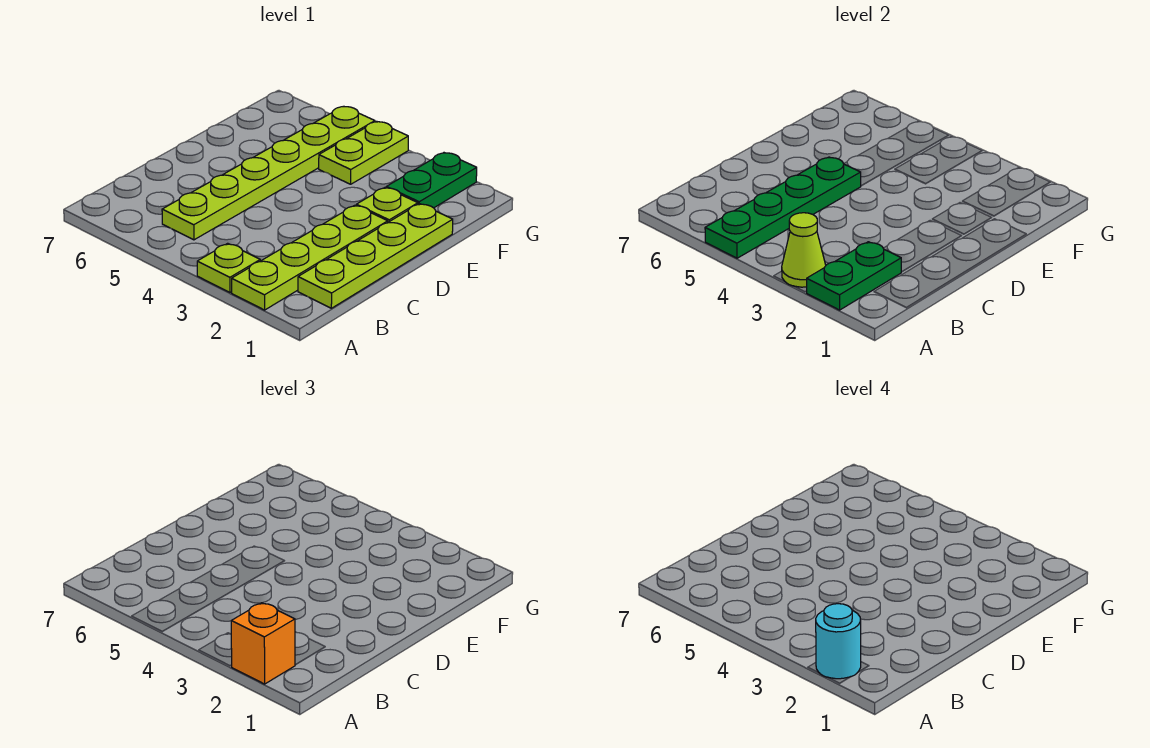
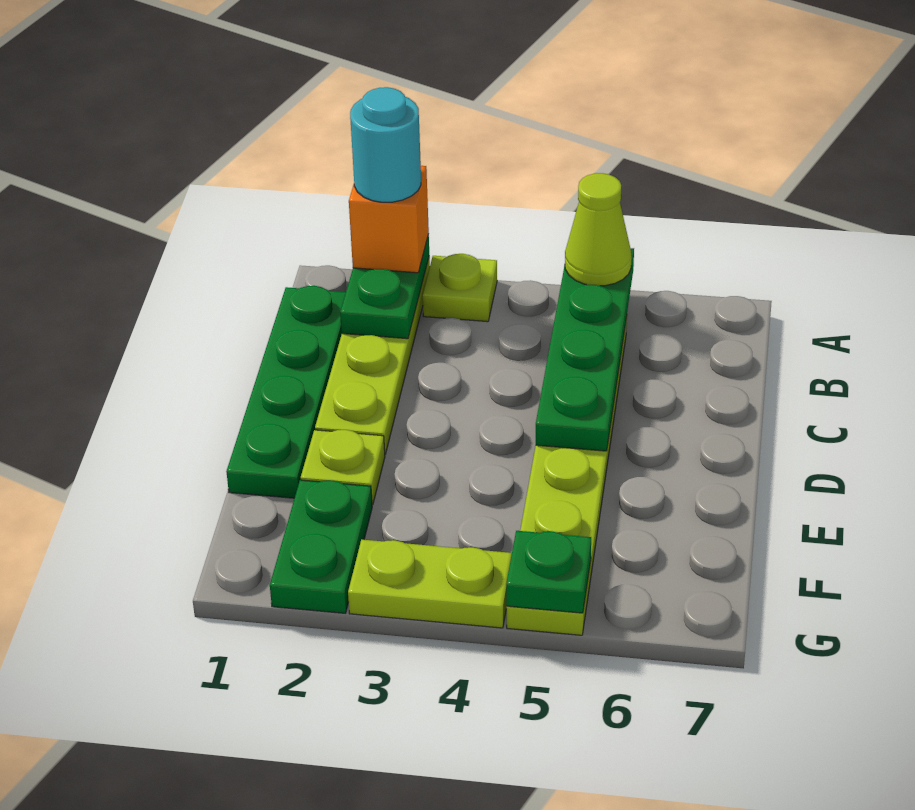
lime cone A3 level 2 -> lime cone A5 level 3
lime plate B1:E1 level 1 -> green plate B1:E1 level 1
lime plate F4:G4 level 1 -> lime plate G3:G4 level 1
none -> green plate G5 level 2

